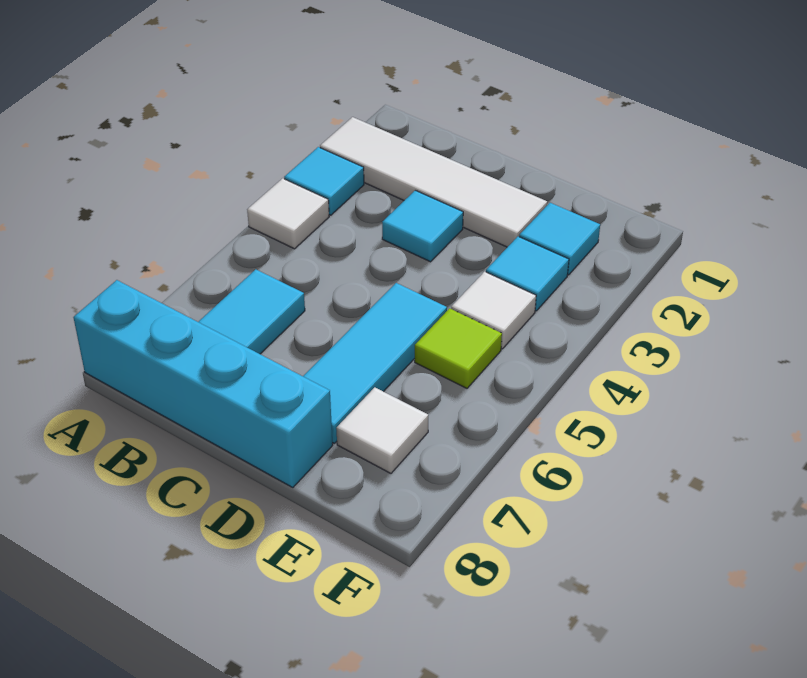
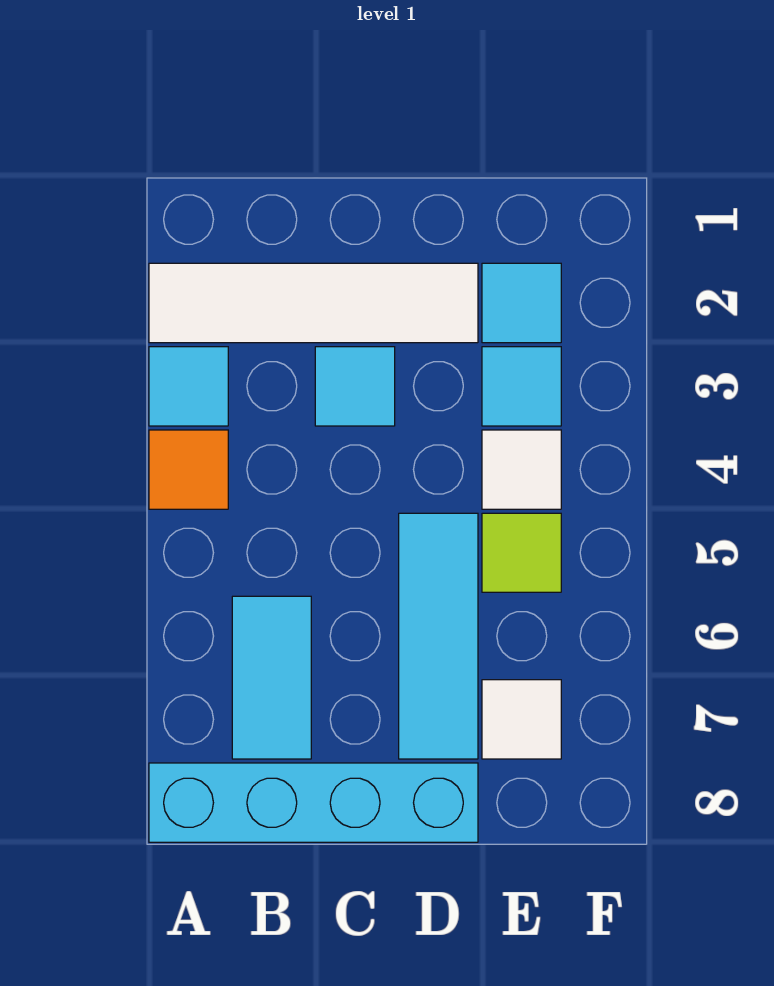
white tile A4 level 1 -> orange tile A4 level 1

